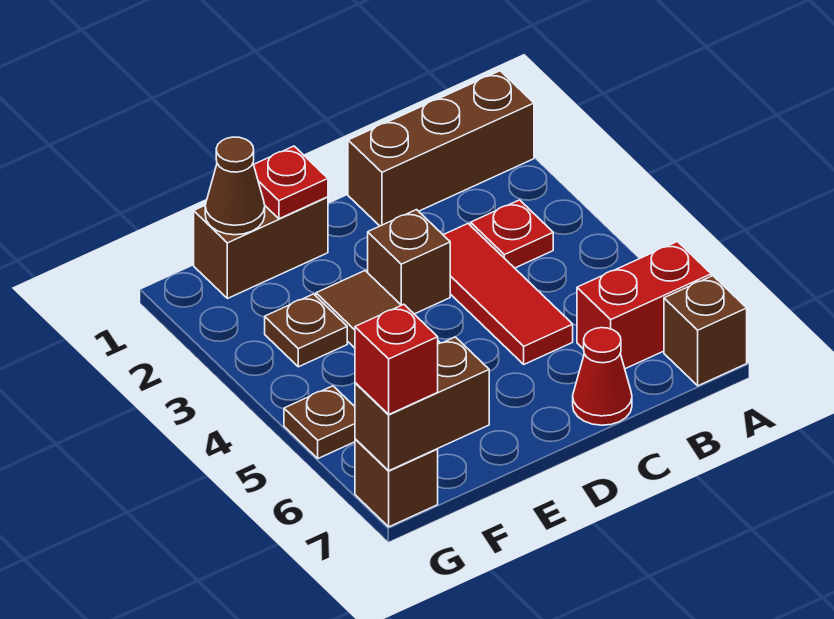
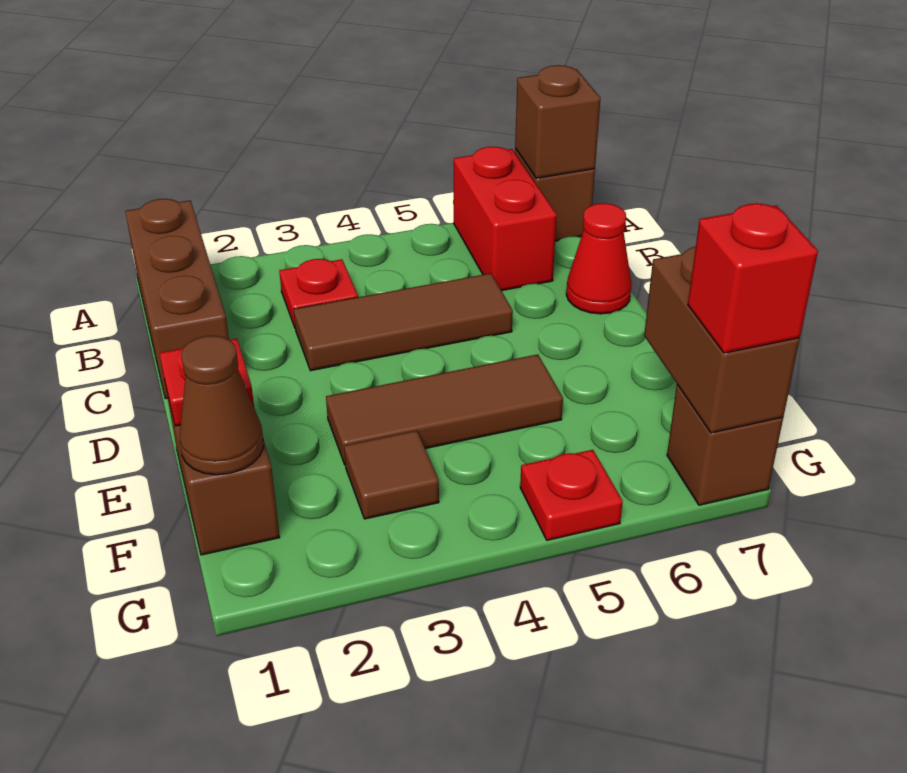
red tile C3:C5 level 1 -> brown tile C3:C5 level 1
brown brick D3 level 1 -> brown brick A7 level 2
brown plate F3 level 1 -> brown tile F3 level 1
brown plate G5 level 1 -> red plate G5 level 1

